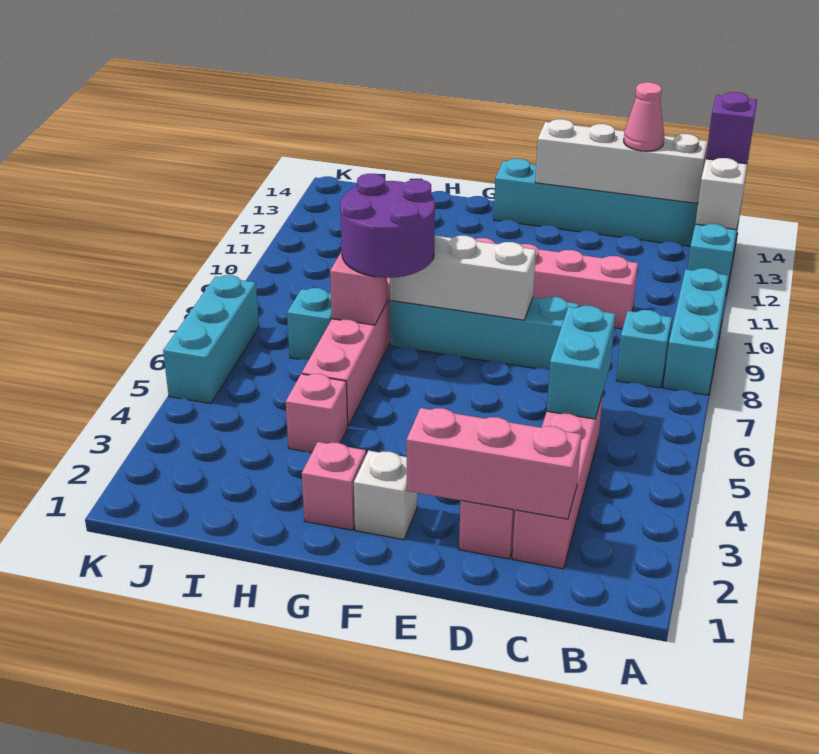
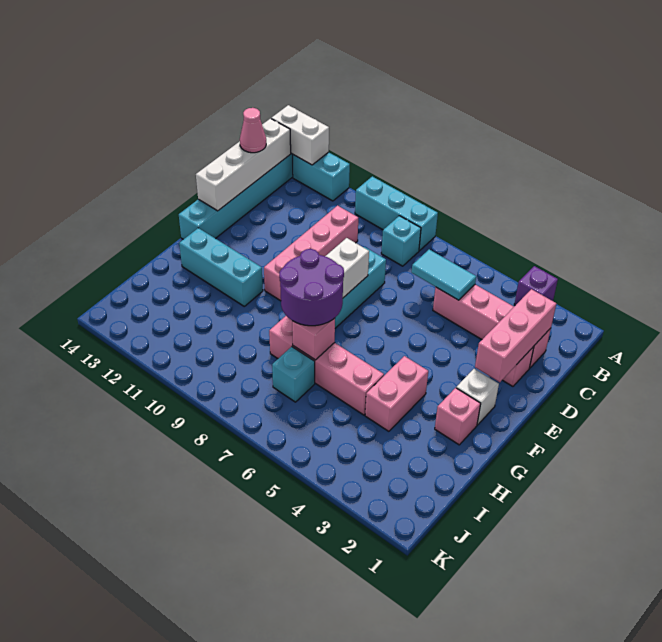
purple brick A14 level 3 -> purple brick A3 level 1
cyan brick C5:C6 level 2 -> cyan tile C5:C6 level 2
pink brick H4 level 1 -> pink brick G4:H4 level 1
cyan brick K5:K7 level 1 -> cyan brick G11:G13 level 1

